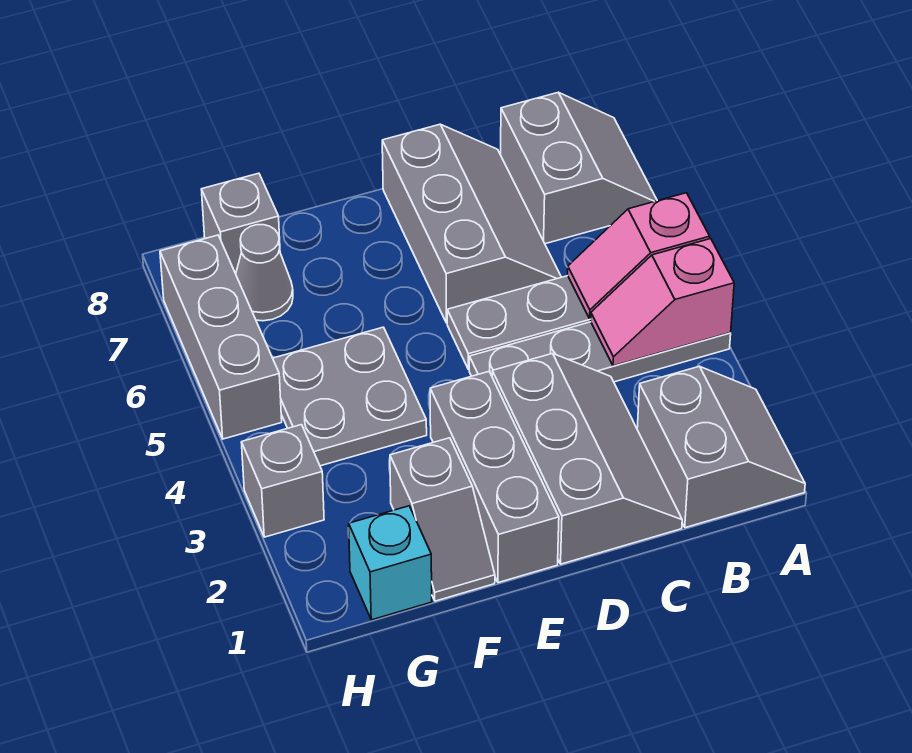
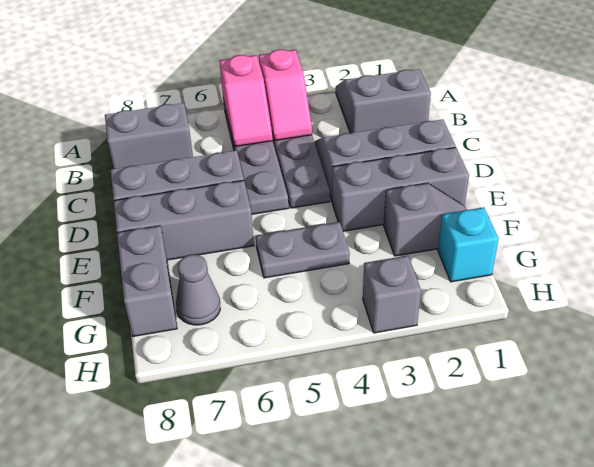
grey plate F4:G5 level 1 -> grey plate F4:F5 level 1
grey brick G8 level 1 -> grey brick F8:G8 level 1
grey brick H5:H7 level 1 -> grey brick E6:E8 level 1

